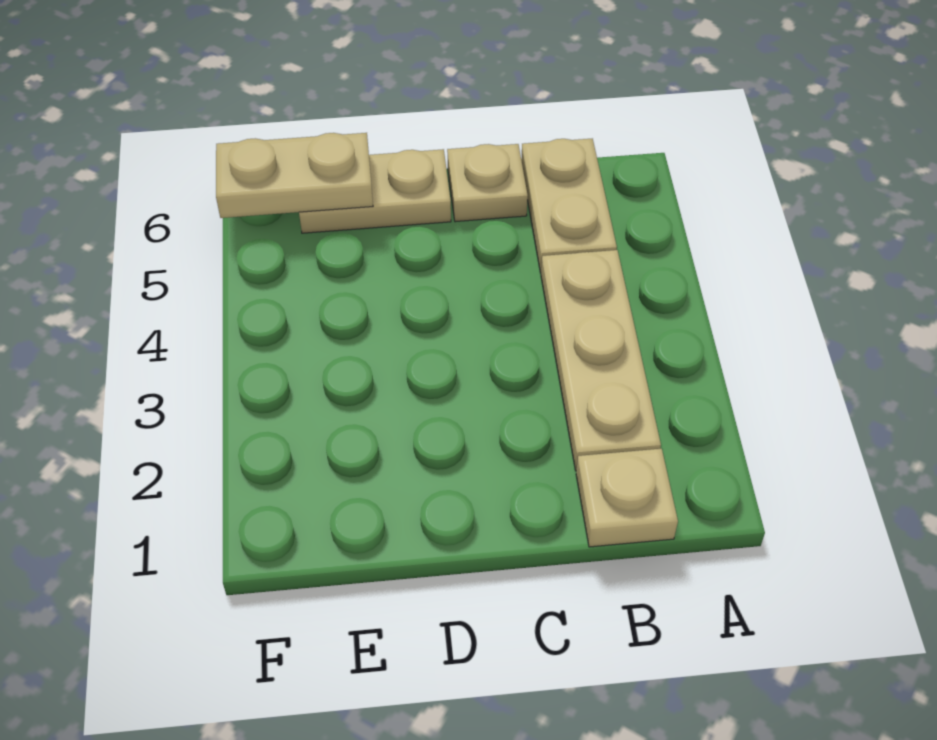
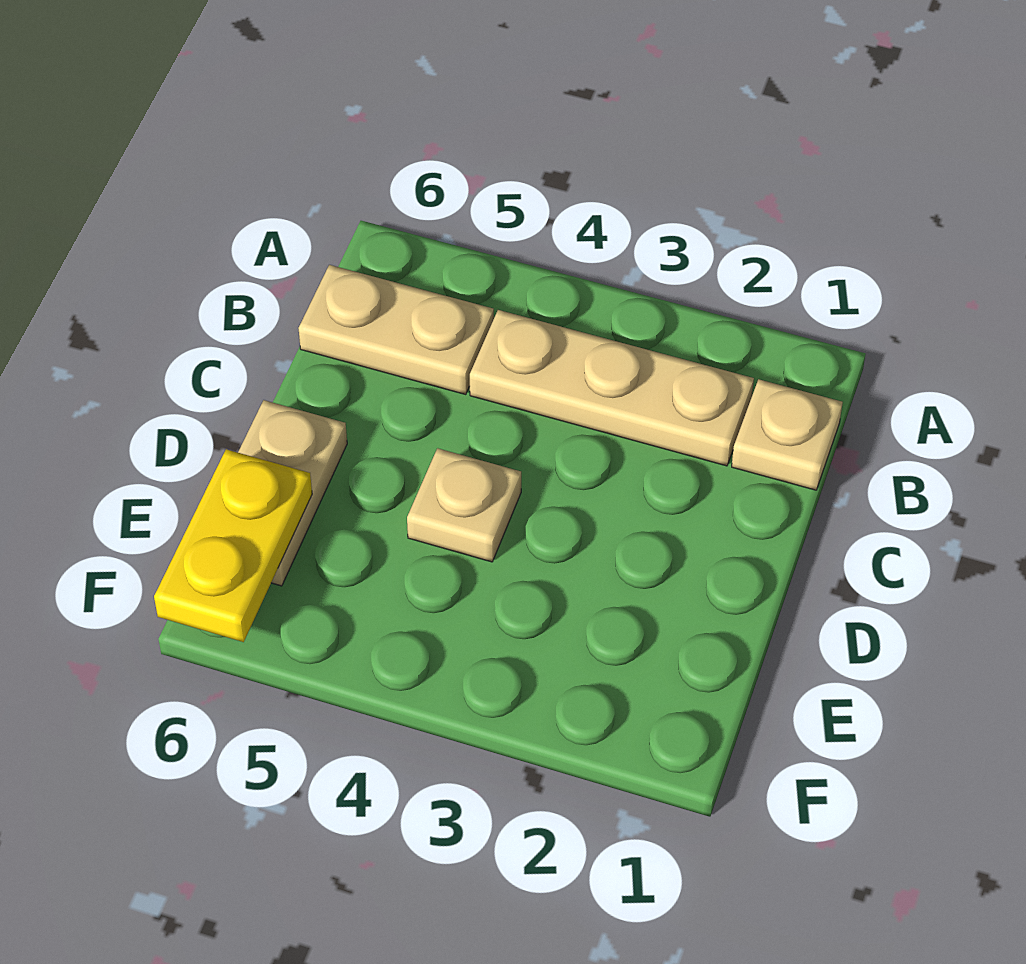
tan plate C6 level 1 -> tan plate D4 level 1
tan plate E6:F6 level 2 -> yellow plate E6:F6 level 2

